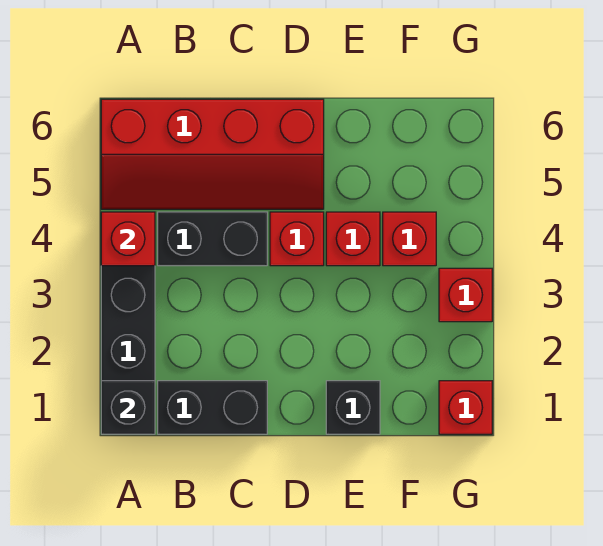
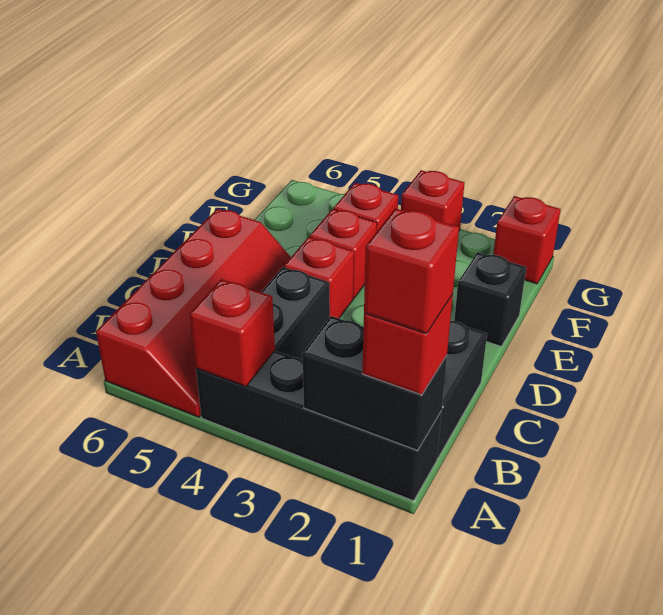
black brick A1 level 2 -> black brick A1:A2 level 2
none -> red brick A1 level 3
none -> red brick A1 level 4

